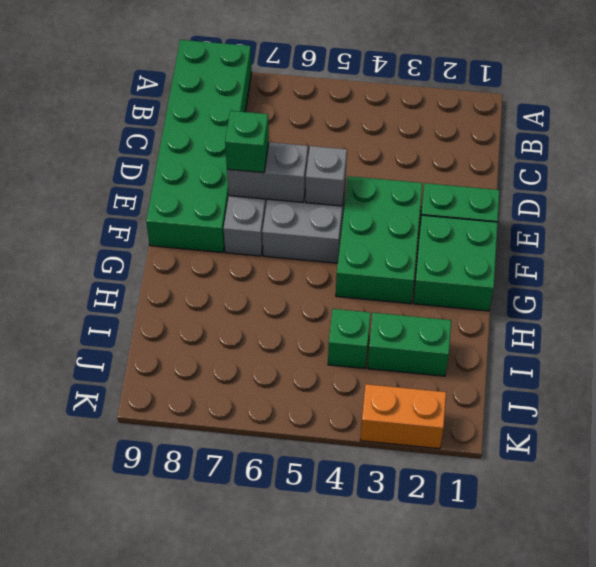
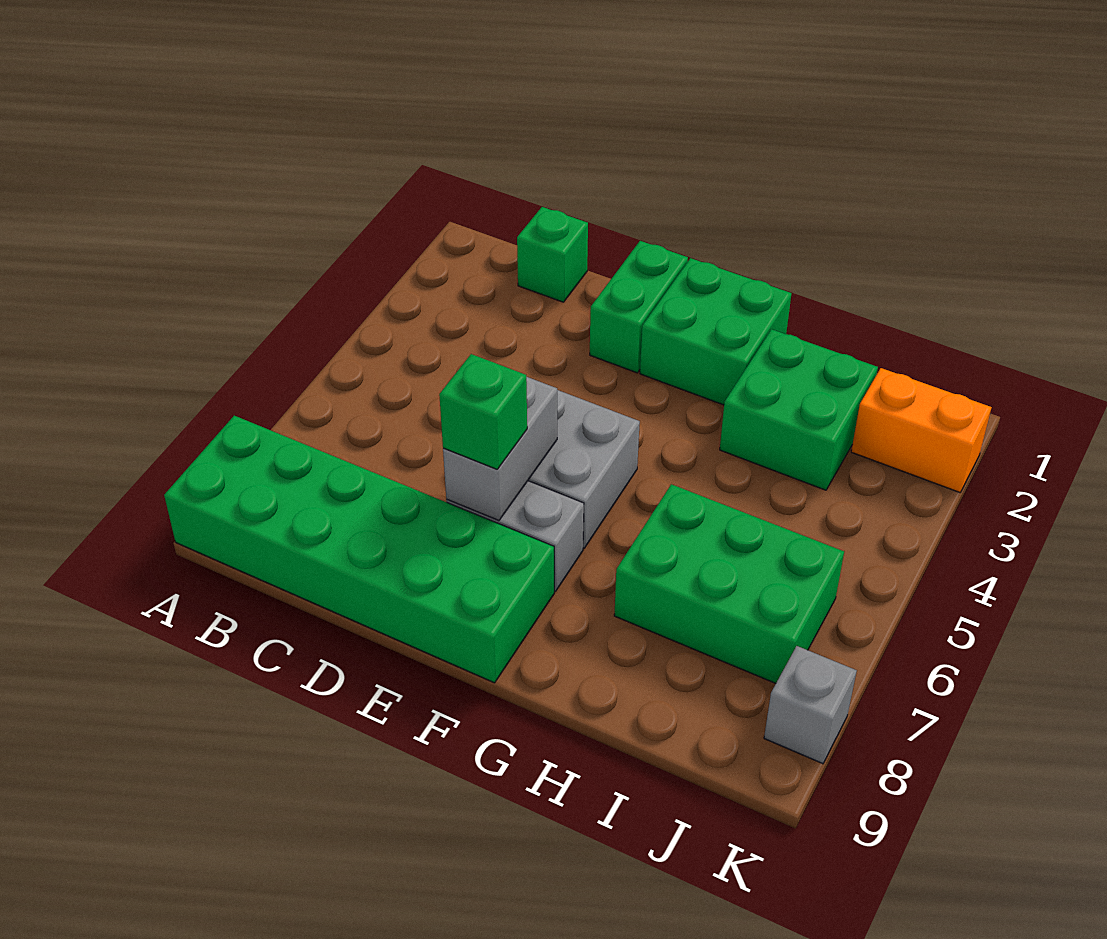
green brick E3:G4 level 1 -> green brick H6:J7 level 1
grey brick E5 level 2 -> grey brick K8 level 1
green brick I2:I3 level 1 -> green brick H2:I3 level 1
green brick I4 level 1 -> green brick C1 level 1
orange brick K2:K3 level 1 -> orange brick J2:K2 level 1

